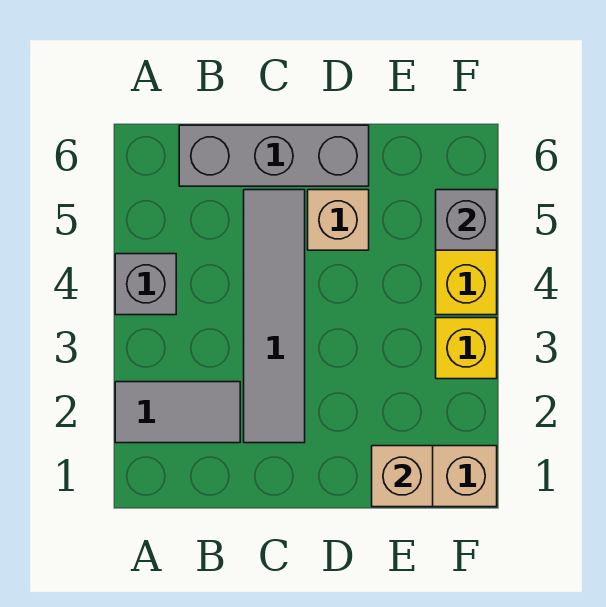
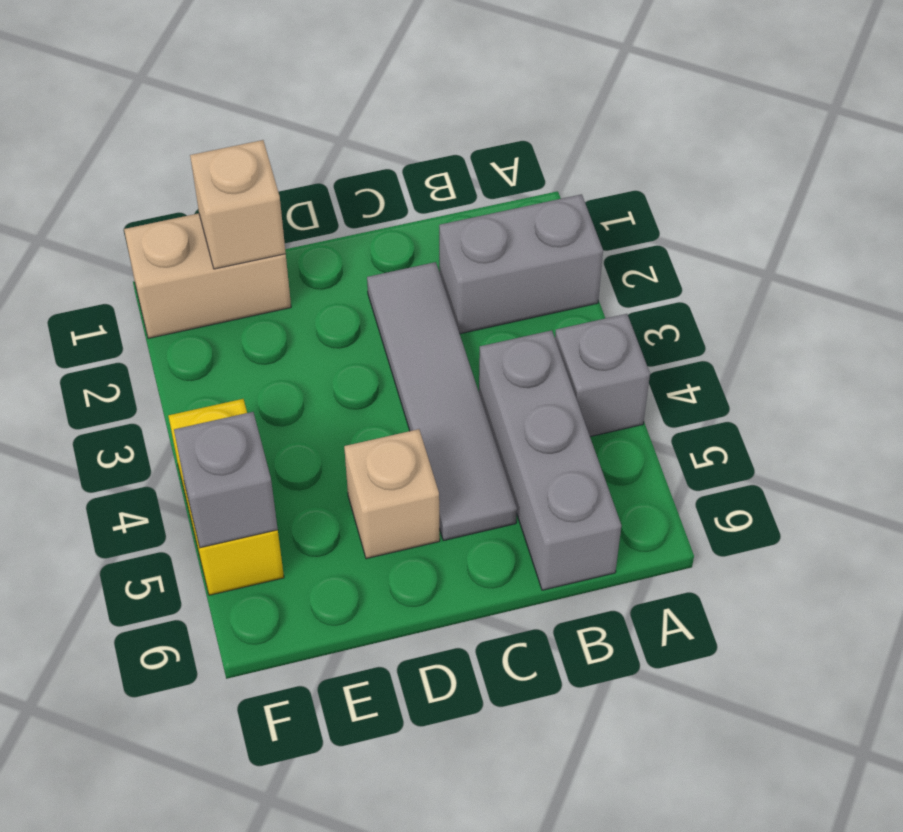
grey tile A2:B2 level 1 -> grey brick A2:B2 level 1
grey brick B6:D6 level 1 -> grey brick B4:B6 level 1
yellow brick F3 level 1 -> none

